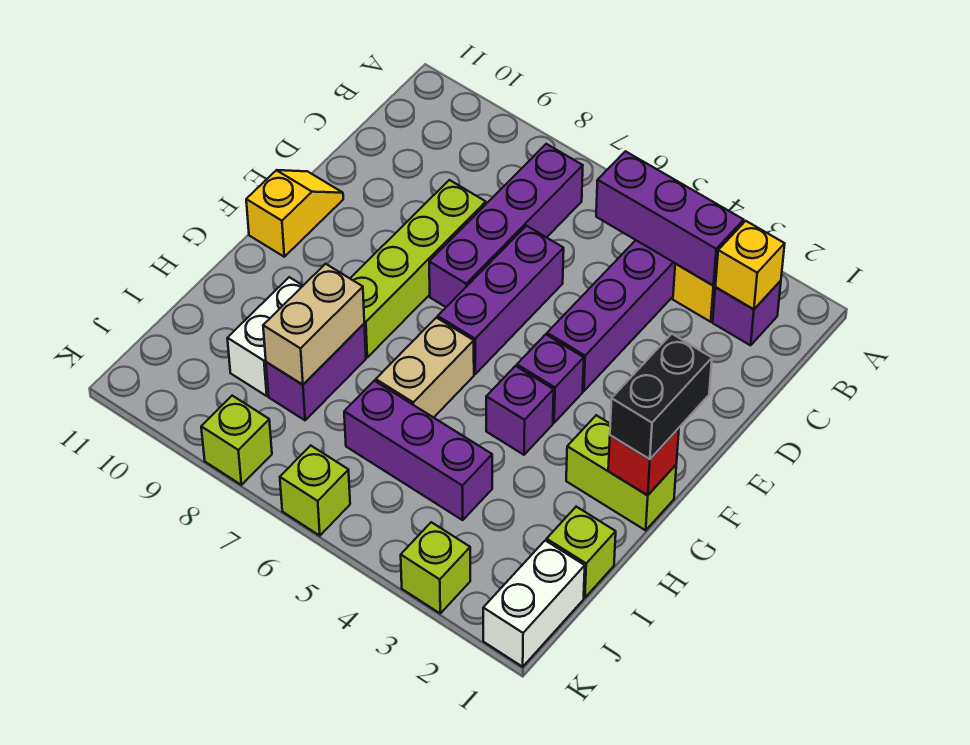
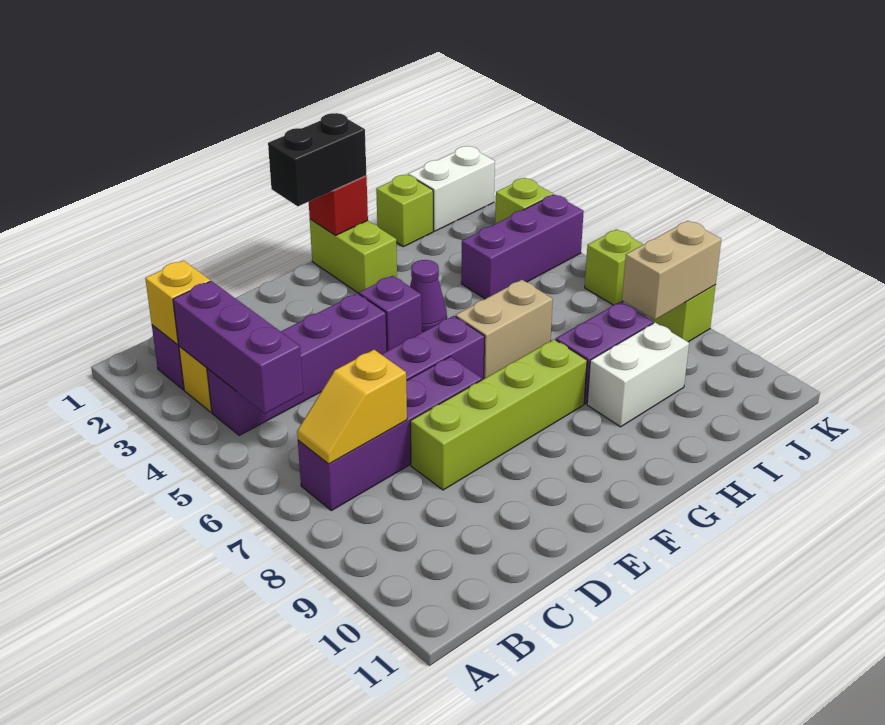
yellow slope E11:F11 level 1 top F -> yellow slope B7:C7 level 2 top C
purple brick G4 level 1 -> purple cone G4 level 1
tan brick H8:I8 level 2 -> tan brick J8:K8 level 2
purple brick I4:I6 level 1 -> purple brick I4:K4 level 1

